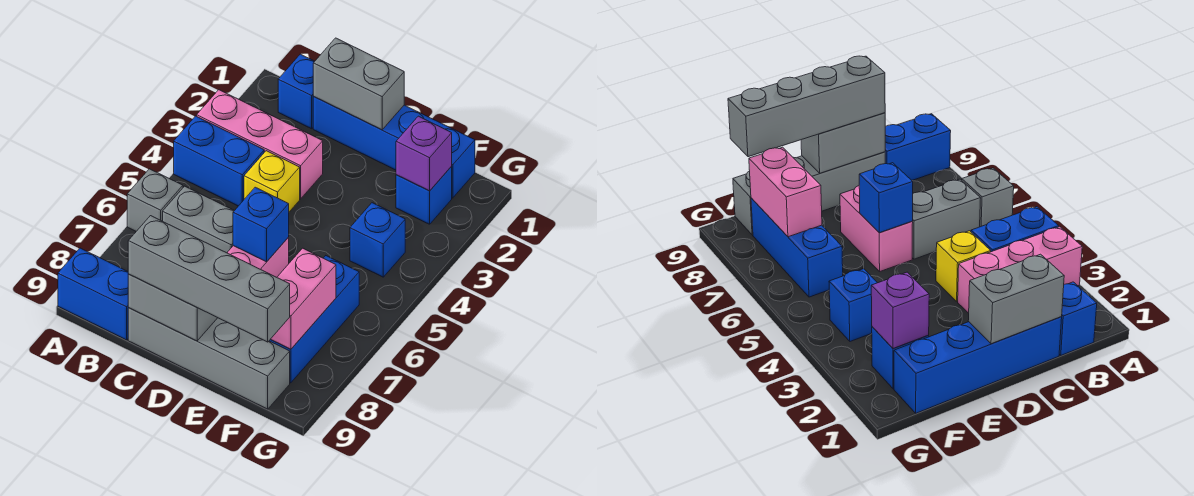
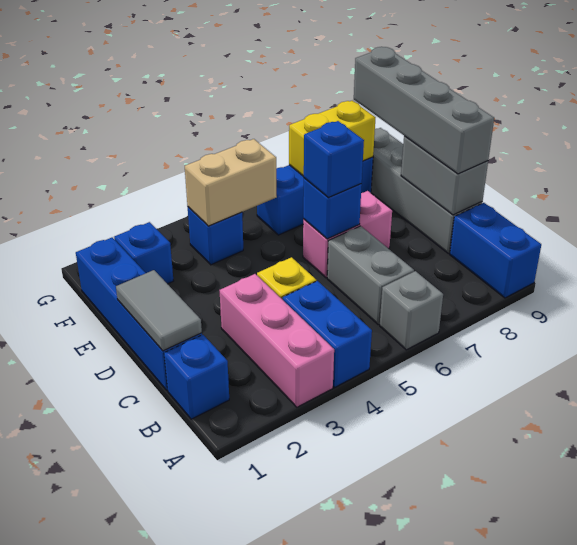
grey brick C1:D1 level 2 -> grey tile C1:D1 level 2
none -> blue brick D6 level 3
purple brick F2 level 2 -> none
none -> tan brick F4:F5 level 2
pink brick F7:F8 level 2 -> yellow brick F7:F8 level 2

